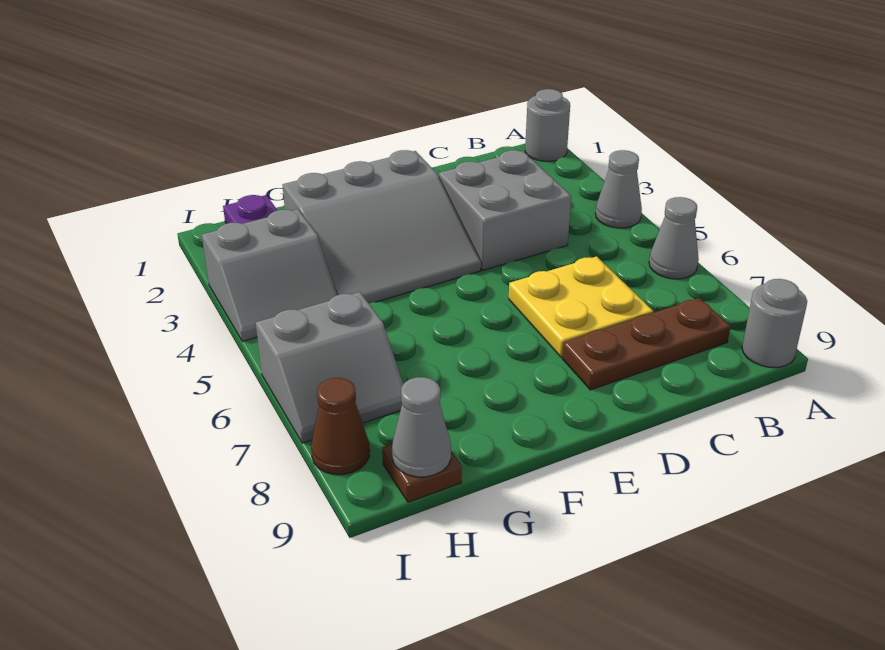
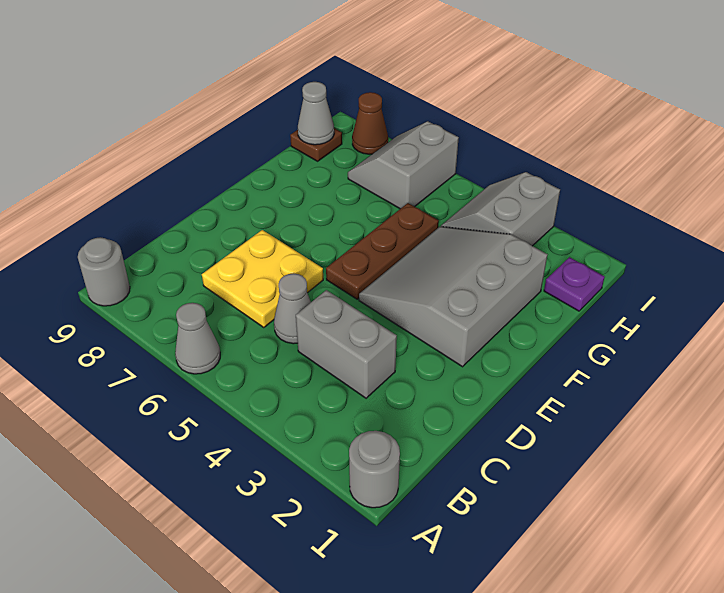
grey cone A4 level 1 -> grey cone C5 level 1
brown plate B8:D8 level 1 -> brown plate E5:G5 level 1
grey brick C3:D4 level 1 -> grey brick C3:C4 level 1

